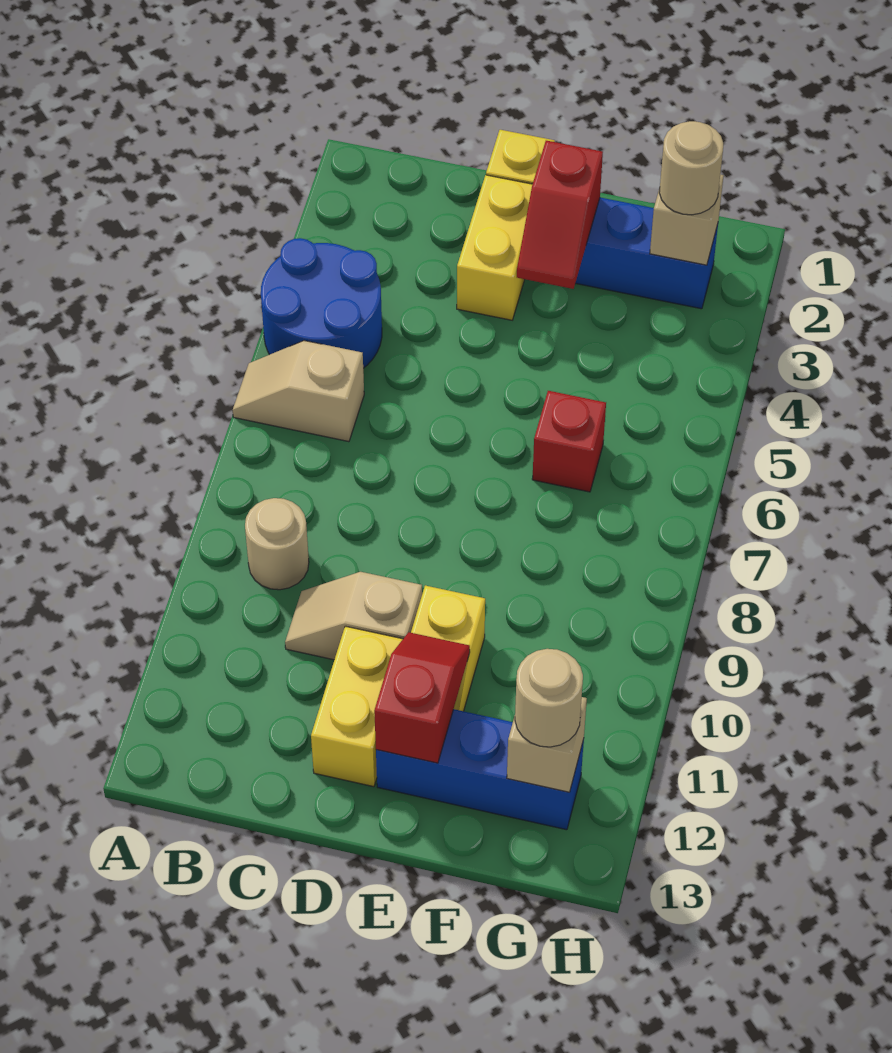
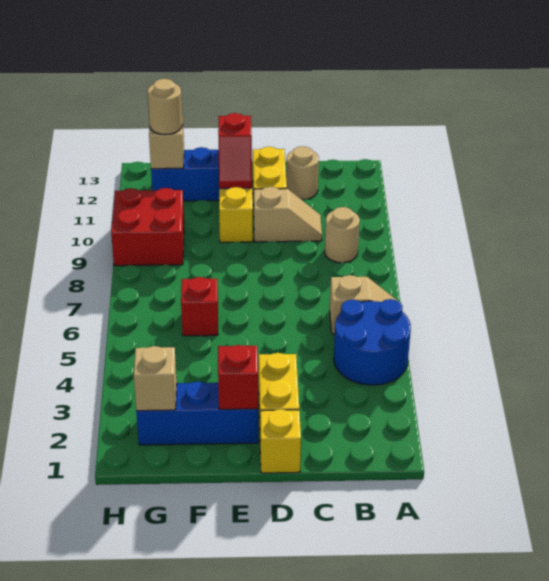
tan round brick G2 level 3 -> tan round brick C12 level 1
none -> red brick G9:H10 level 1

